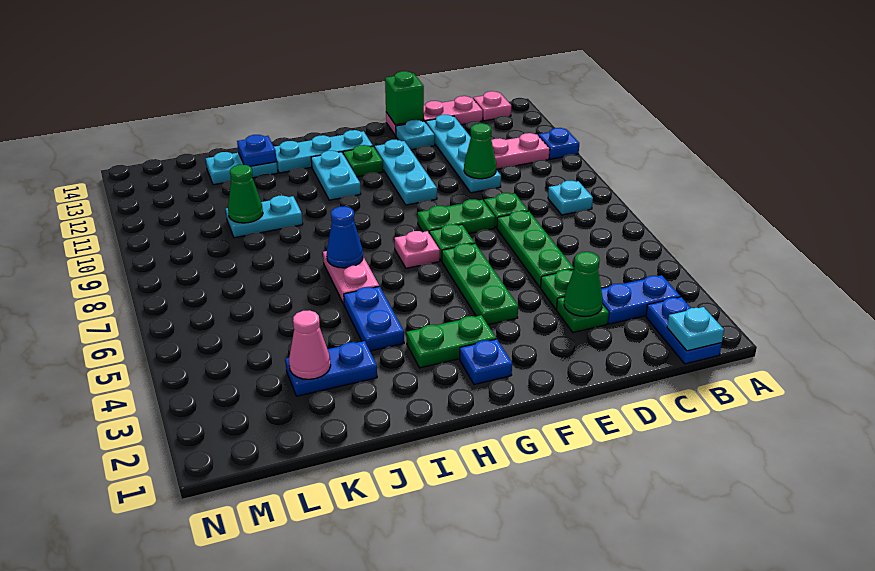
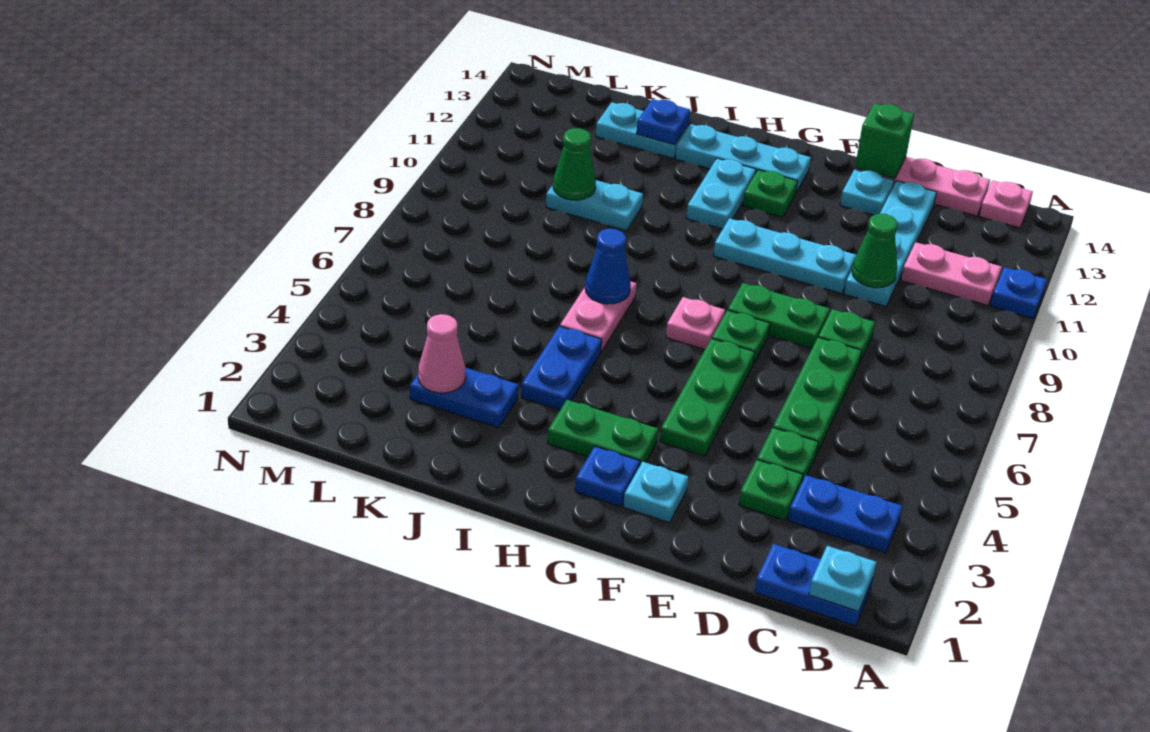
blue plate B1:B2 level 1 -> blue plate B1:C1 level 1
cyan plate B8 level 1 -> cyan plate F2 level 1
green cone D3 level 2 -> none
cyan plate F10:F12 level 1 -> cyan plate E10:G10 level 1

